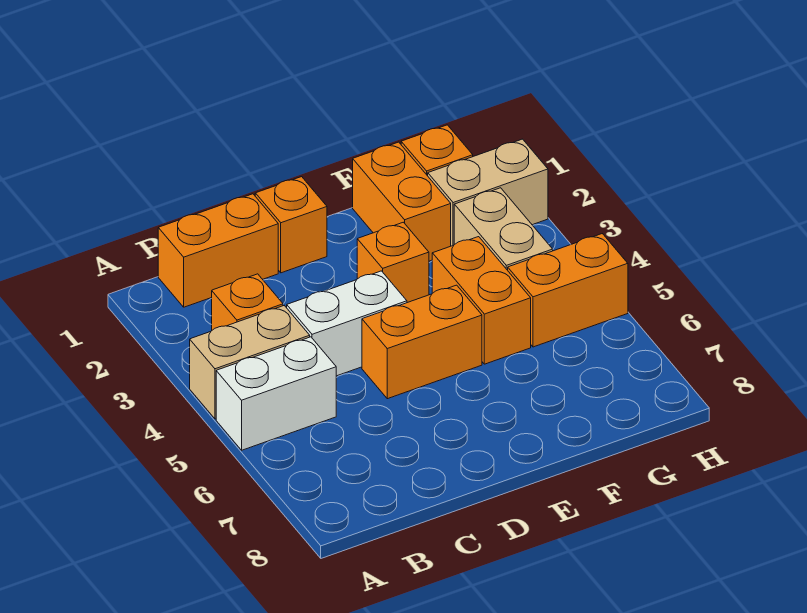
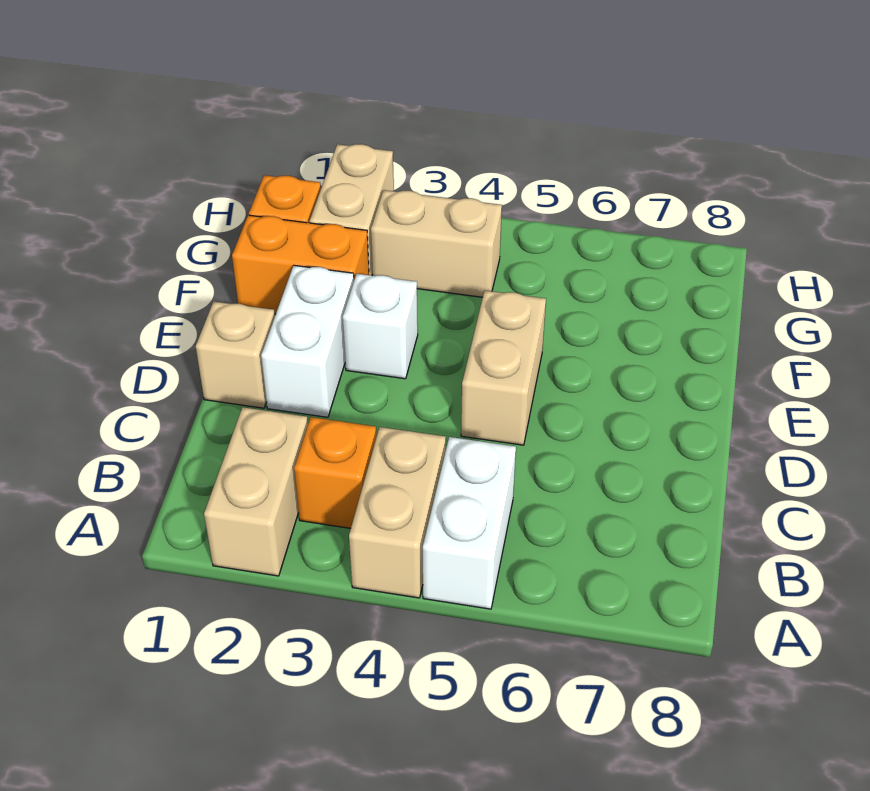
none -> tan brick A2:B2 level 1
orange brick B1:C1 level 1 -> none
white brick C4:D4 level 1 -> white brick D2:E2 level 1
orange brick D1 level 1 -> tan brick D1 level 1
orange brick D5:E5 level 1 -> tan brick D5:E5 level 1
orange brick E3 level 1 -> white brick E3 level 1
orange brick F4:F5 level 1 -> none
orange brick G5:H5 level 1 -> none

